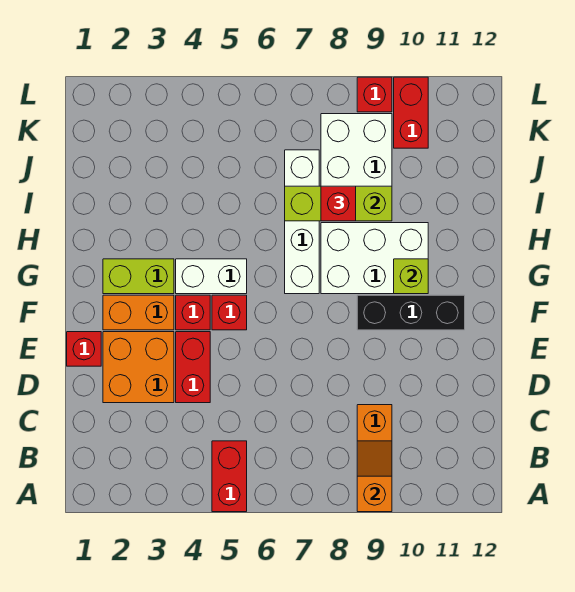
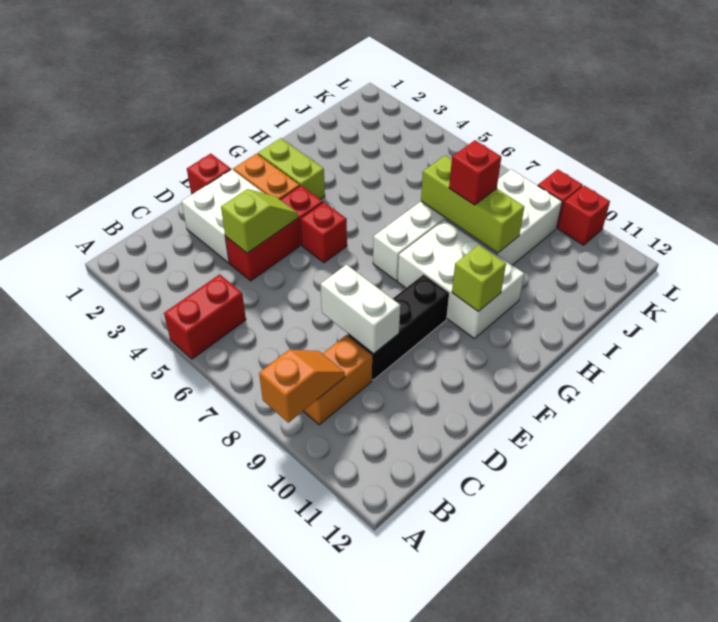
orange brick D2:E3 level 1 -> white brick D2:E3 level 1
none -> lime slope D4:E4 level 2 top D
black brick F9:F11 level 1 -> black brick D9:F9 level 1
white brick G4:G5 level 1 -> white brick D8:D9 level 2
red brick K10:L10 level 1 -> red brick L10 level 1

